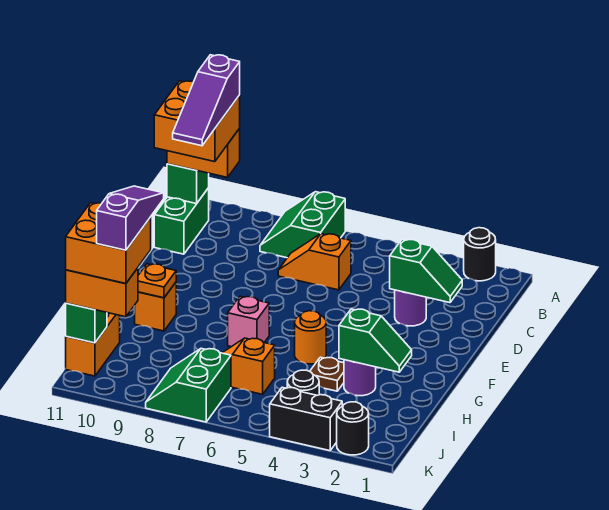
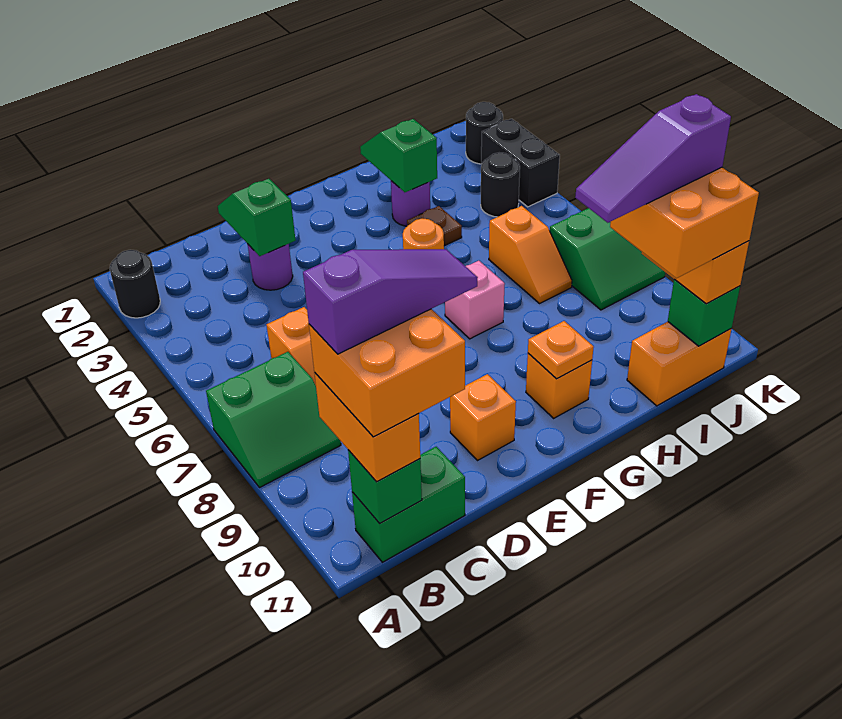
none -> orange brick E10 level 1

